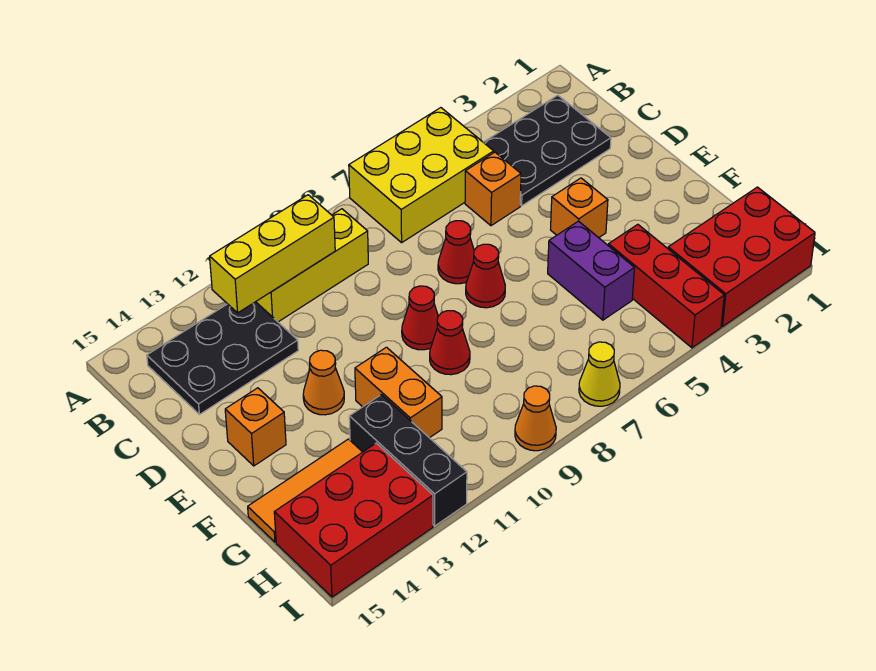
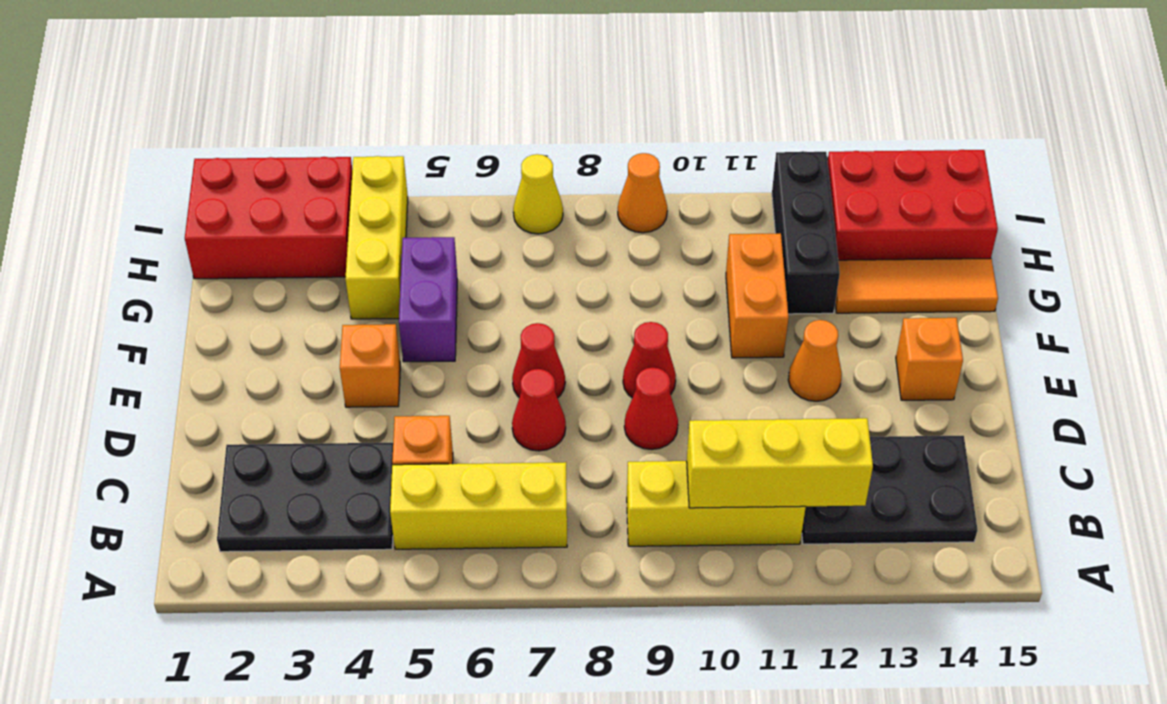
yellow brick A5:B7 level 1 -> yellow brick B5:B7 level 1
red cone F9 level 1 -> red cone D9 level 1
red brick G4:I4 level 1 -> yellow brick G4:I4 level 1

